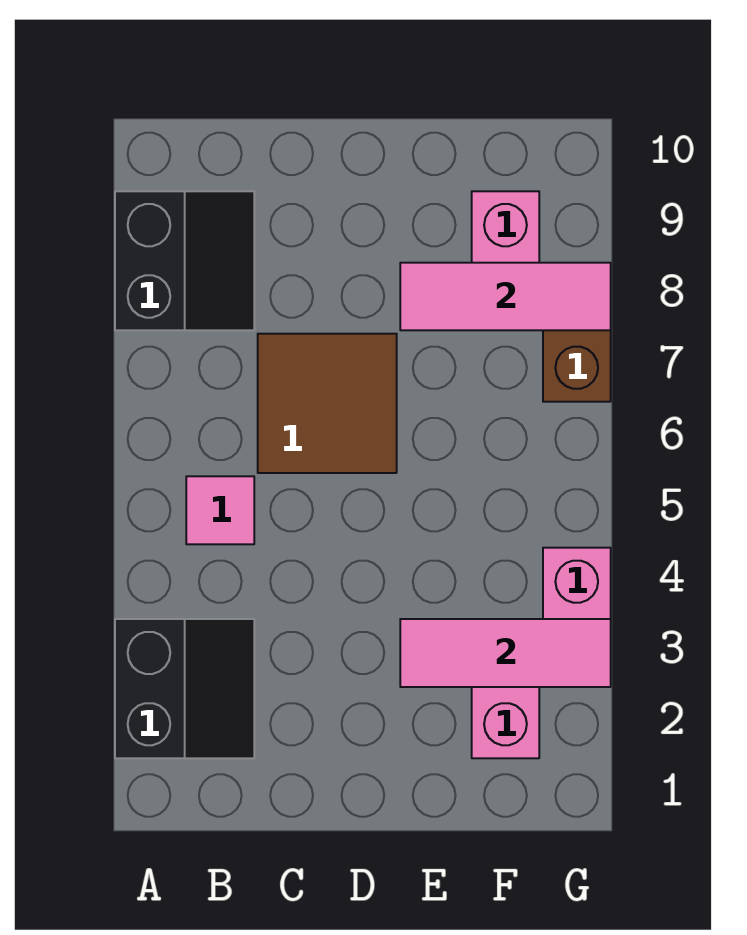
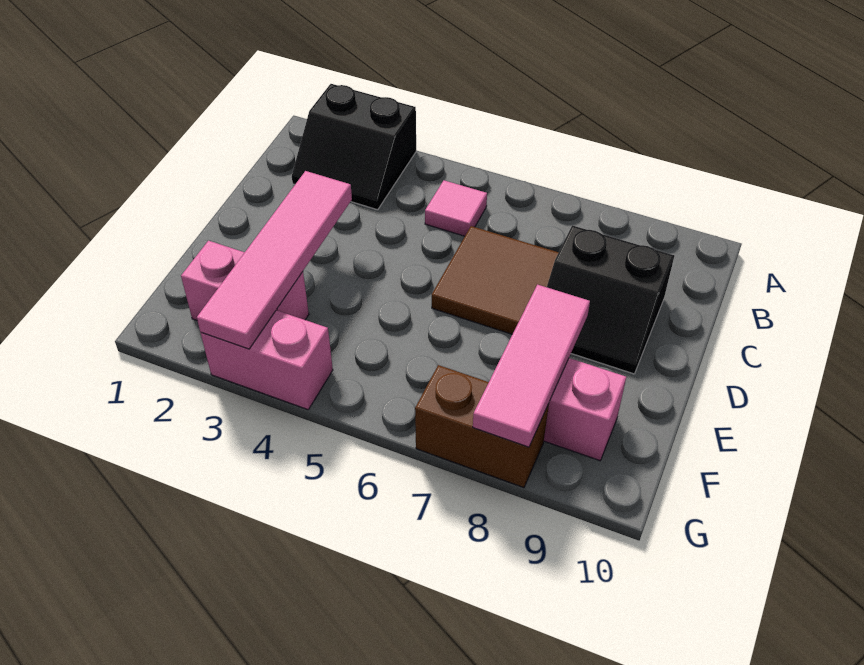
black slope A8:B9 level 1 top A -> black slope C8:D9 level 1 top C
pink tile E3:G3 level 2 -> pink tile D3:G3 level 2

